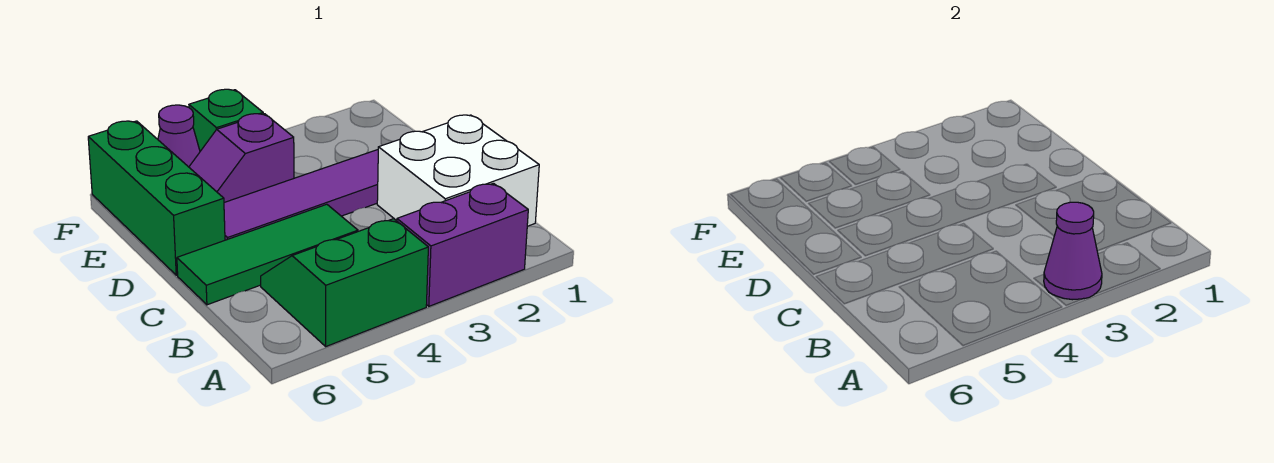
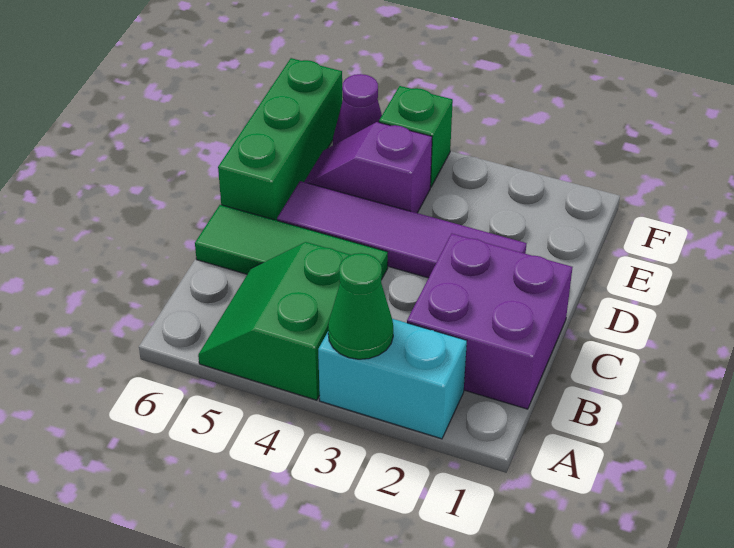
purple brick A2:A3 level 1 -> cyan brick A2:A3 level 1
purple cone A3 level 2 -> green cone A3 level 2
green slope A4:B5 level 1 top A -> green slope A4:B5 level 1 top 4
white brick B1:C2 level 1 -> purple brick B1:C2 level 1

